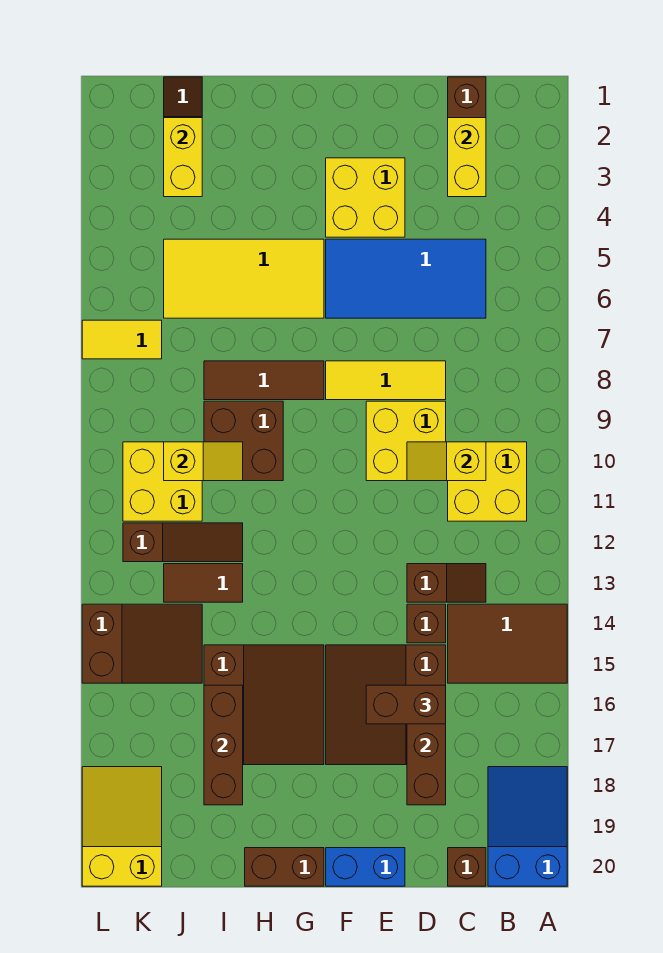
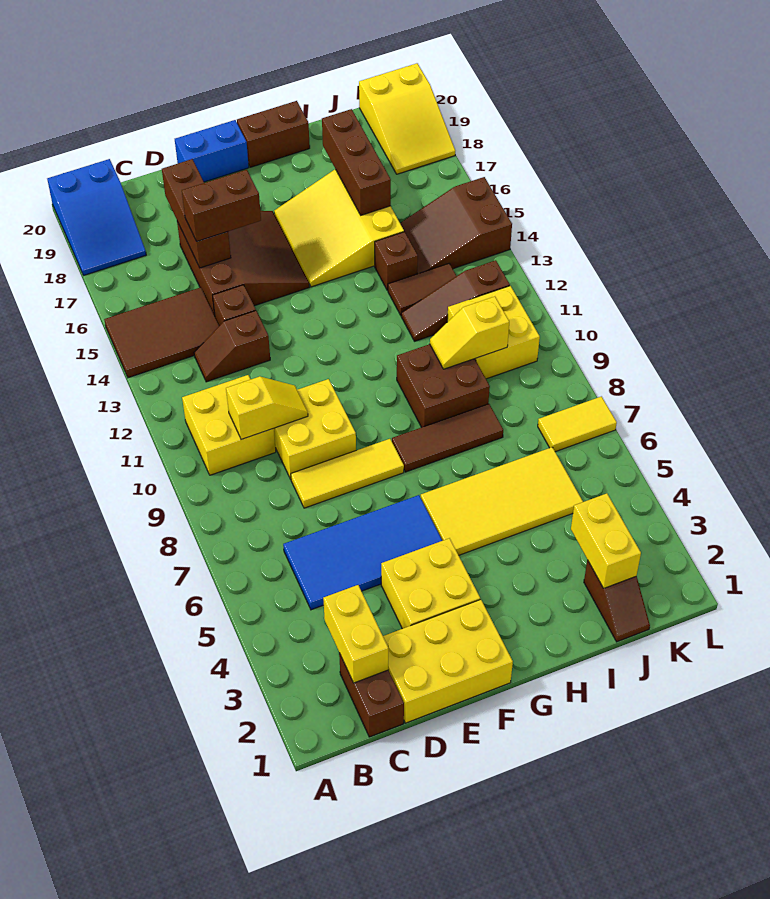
brown brick C20 level 1 -> brown brick I14 level 1
none -> yellow brick D1:F2 level 1
brown slope G15:I17 level 1 top I -> yellow slope G15:I17 level 1 top I

